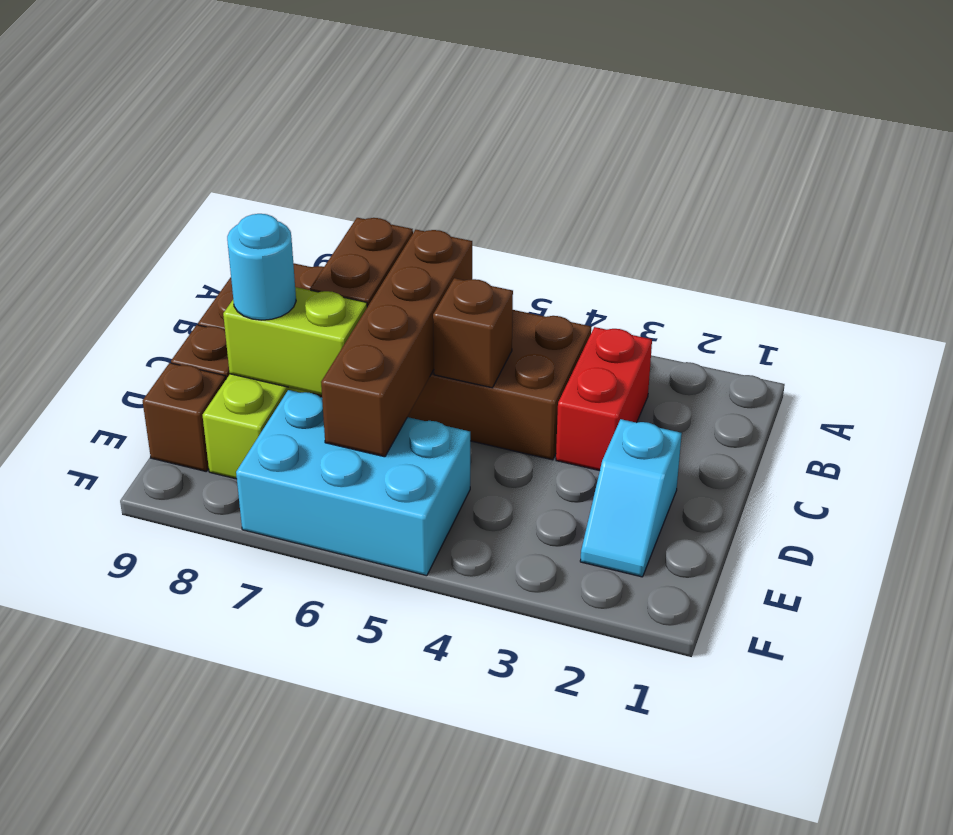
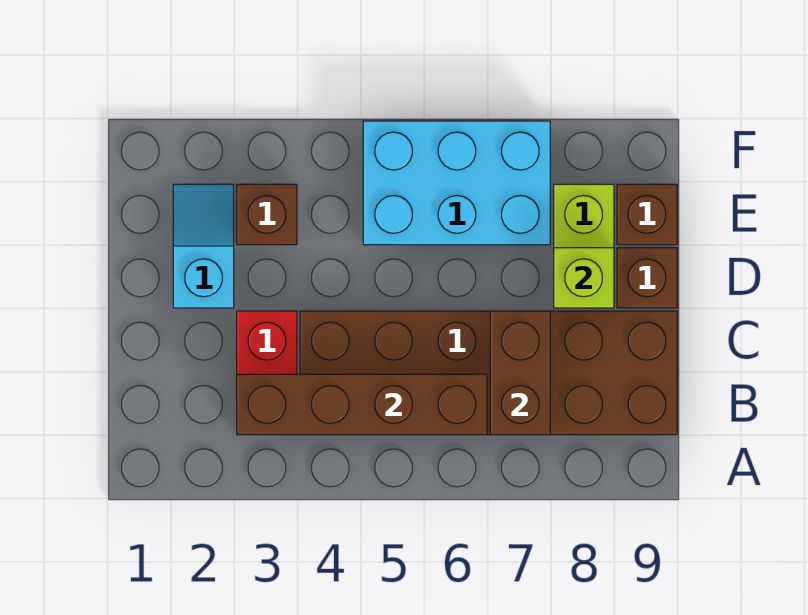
brown brick B6:E6 level 2 -> brown brick B3:B6 level 2
brown brick C5 level 2 -> brown brick E3 level 1
lime brick D7:D8 level 2 -> lime brick D8 level 2
cyan round brick D8 level 3 -> none

